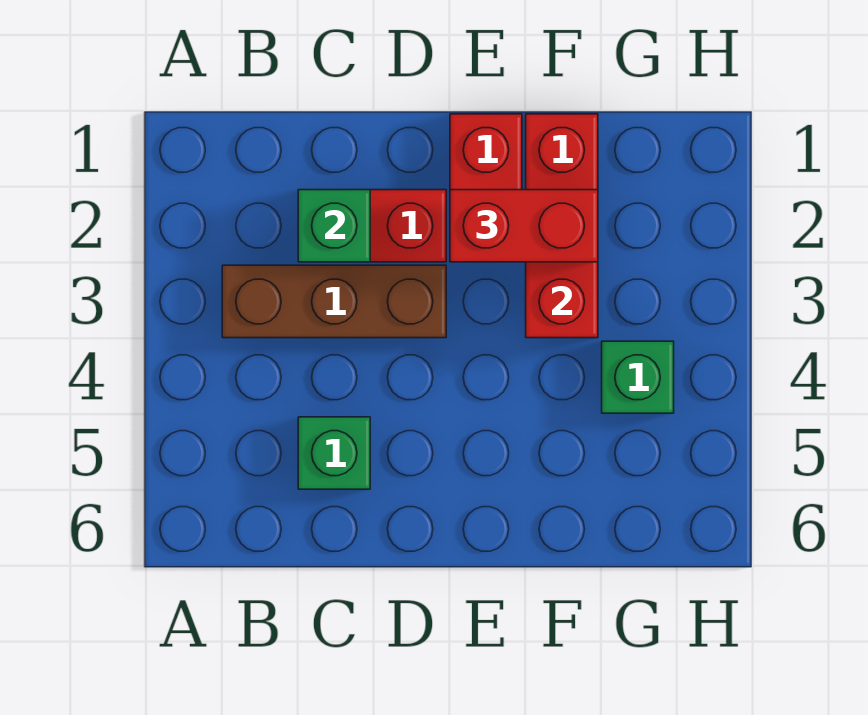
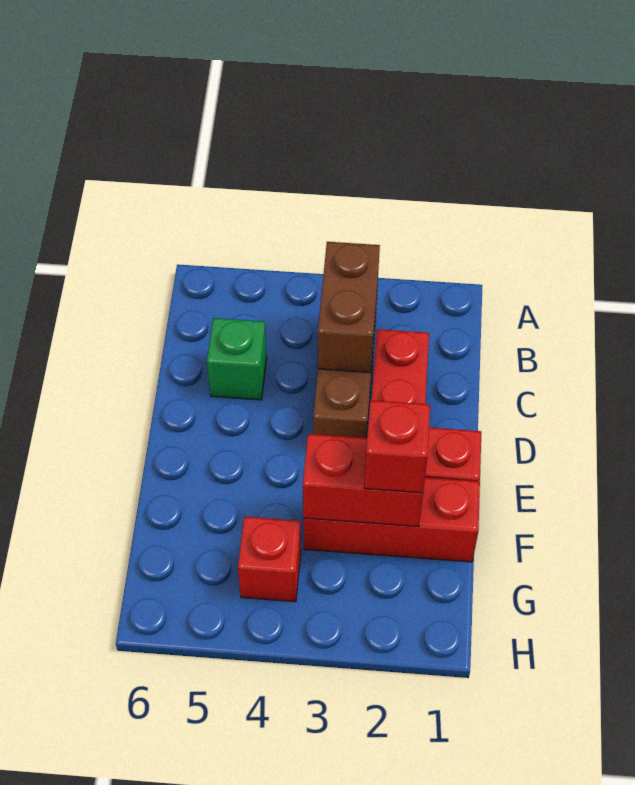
none -> brown brick B3:C3 level 2
green brick C2 level 2 -> none
red brick E2:F2 level 3 -> red brick F2 level 3
green brick G4 level 1 -> red brick G4 level 1

